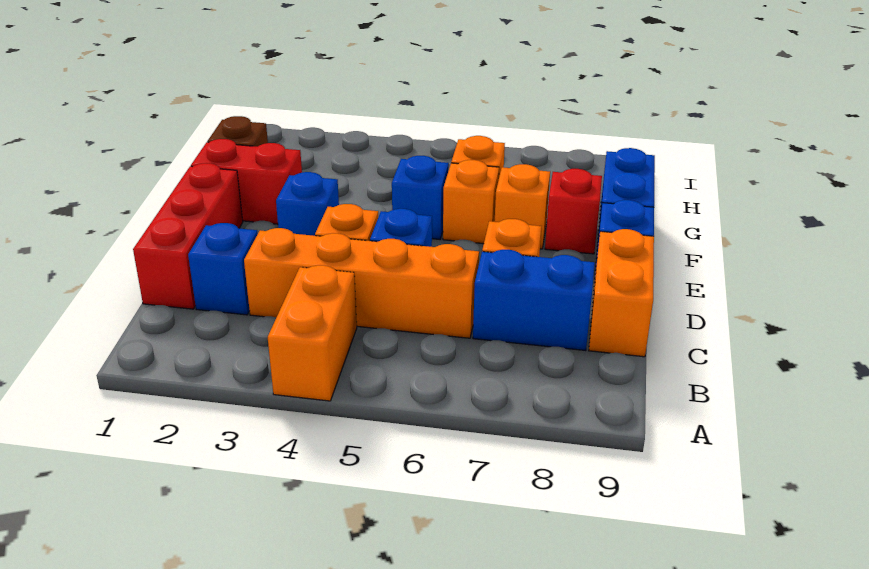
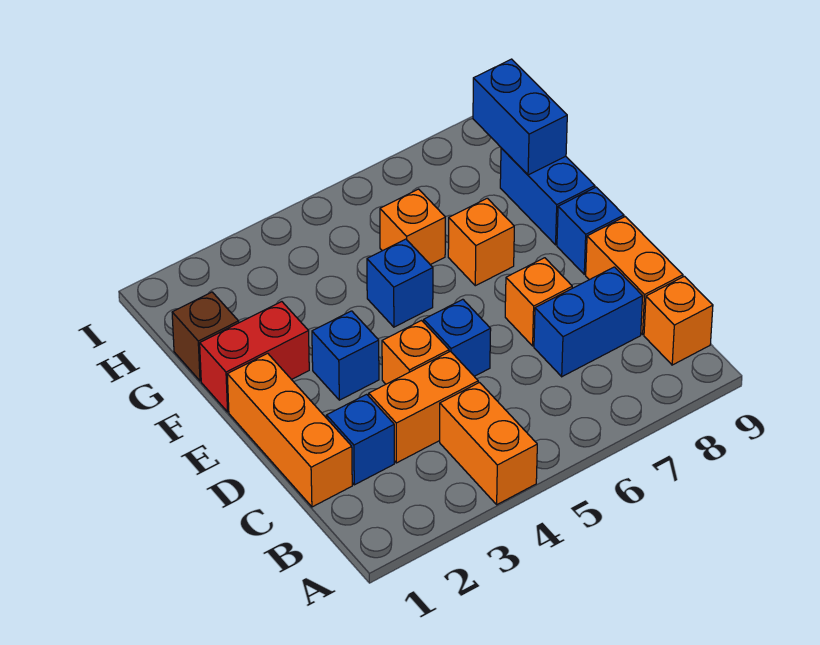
red brick C1:E1 level 1 -> orange brick C1:E1 level 1
orange brick C3:C6 level 1 -> orange brick C3:C4 level 1
orange brick F6 level 1 -> orange brick B9 level 1
red brick F8 level 1 -> none
none -> blue brick G9:H9 level 2

